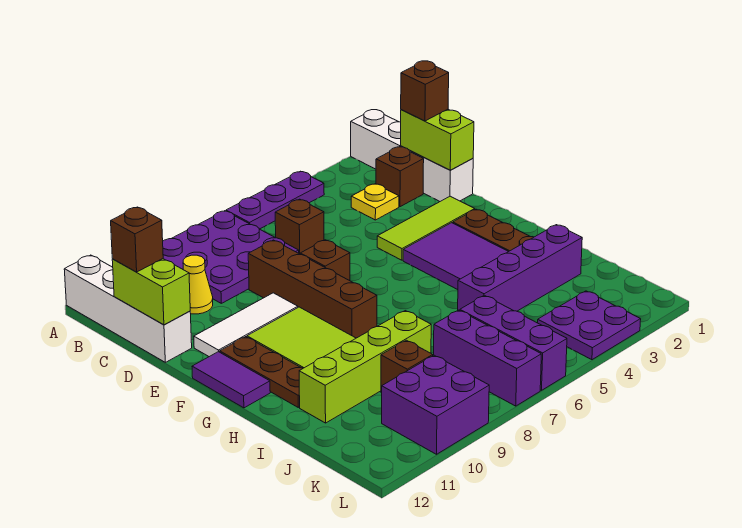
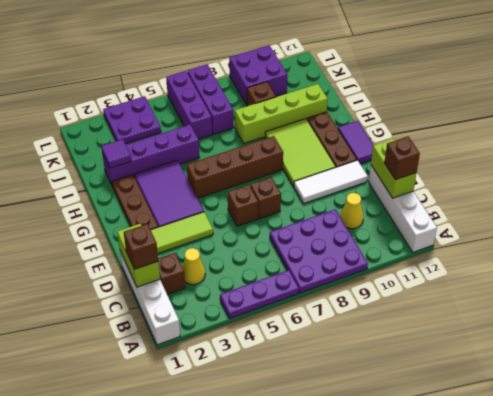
yellow plate C3 level 1 -> yellow cone C3 level 1
brown brick C6 level 1 -> brown brick E6 level 1
brown brick D8:G8 level 1 -> brown brick G5:G8 level 1
none -> purple tile I2 level 2

